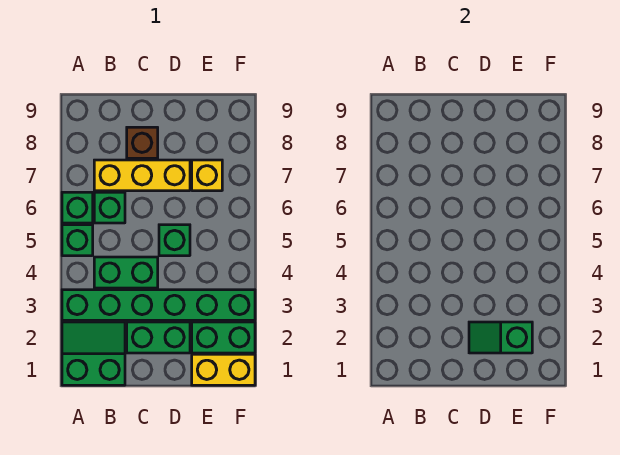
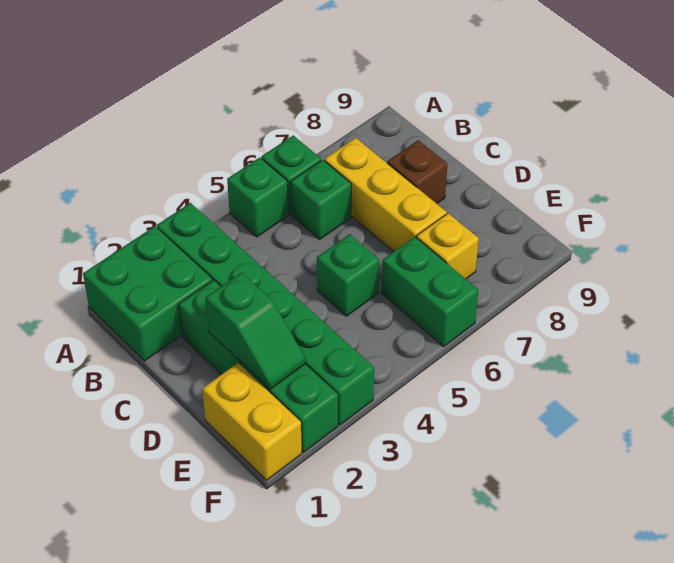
green slope A1:B2 level 1 top 1 -> green brick A1:B2 level 1
green brick B4:C4 level 1 -> green brick E6:F6 level 1
green slope D2:E2 level 2 top E -> green slope D2:E2 level 2 top D

